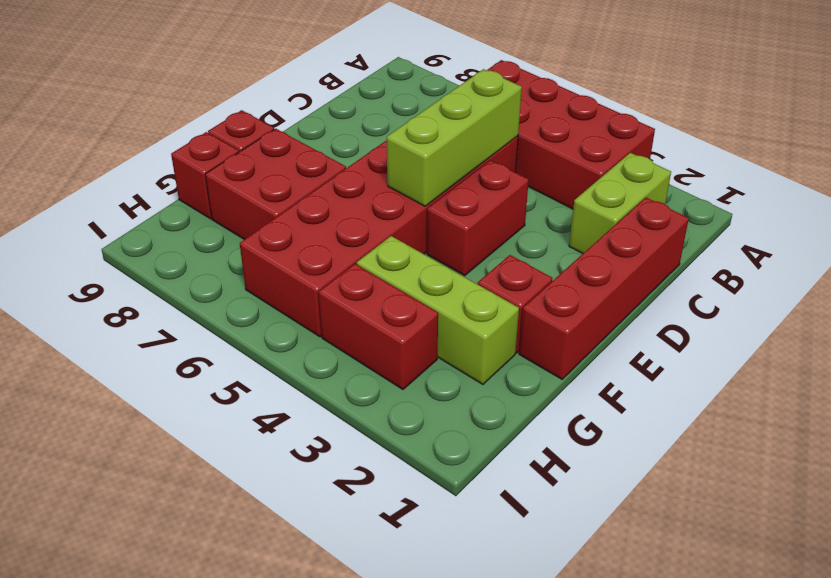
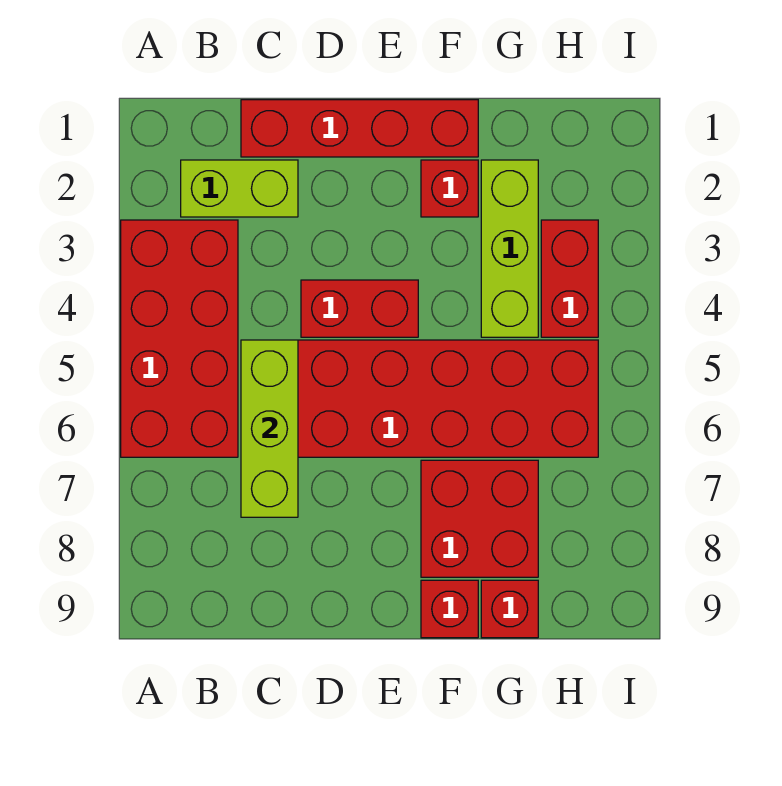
lime brick C5:E5 level 2 -> lime brick C5:C7 level 2

